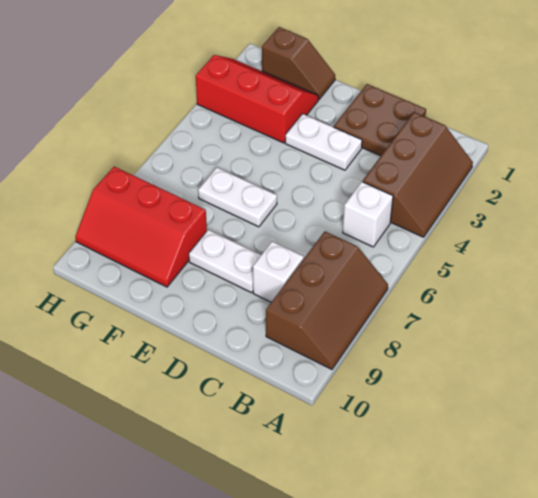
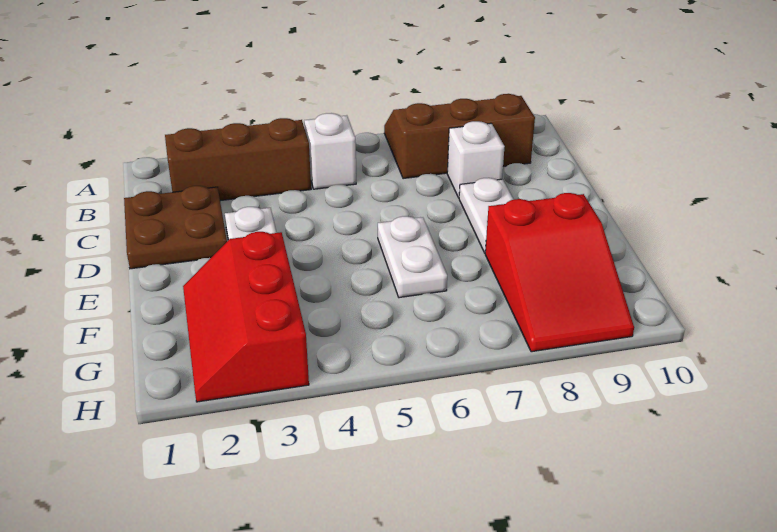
brown slope F1:G1 level 1 top G -> none
red slope F8:H9 level 1 top 8 -> red slope F8:H9 level 1 top F

